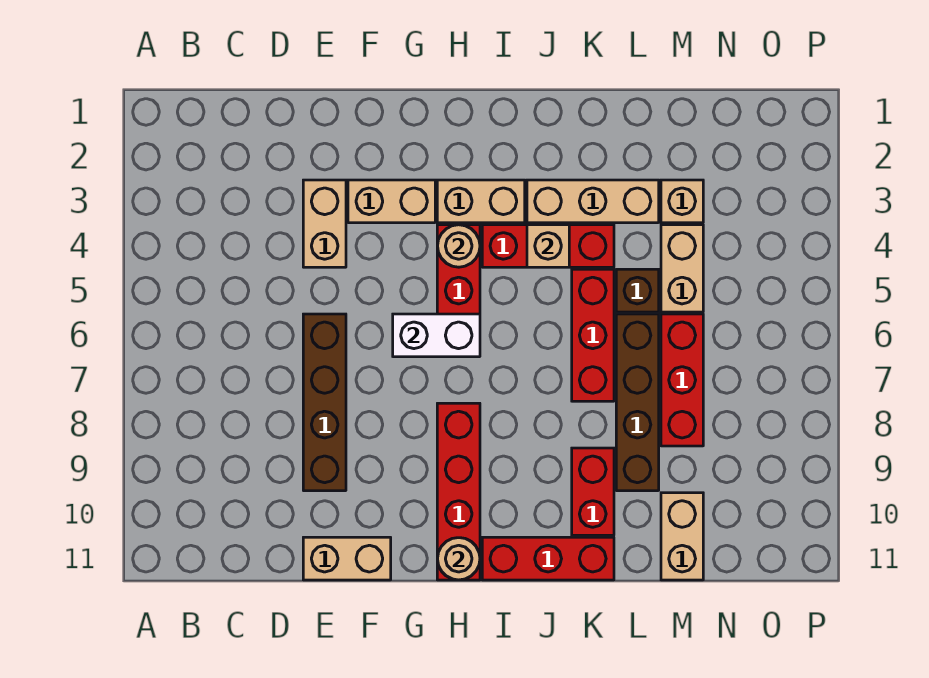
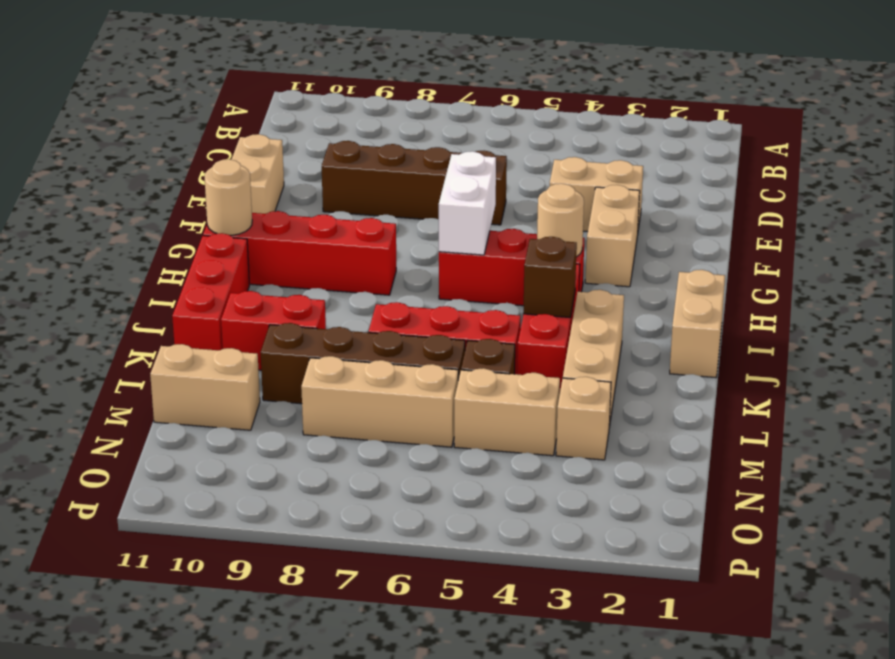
tan brick H3:I3 level 1 -> tan brick I1:J1 level 1
tan brick J4 level 2 -> brown brick J4 level 2
red brick M6:M8 level 1 -> tan brick M6:M8 level 1

